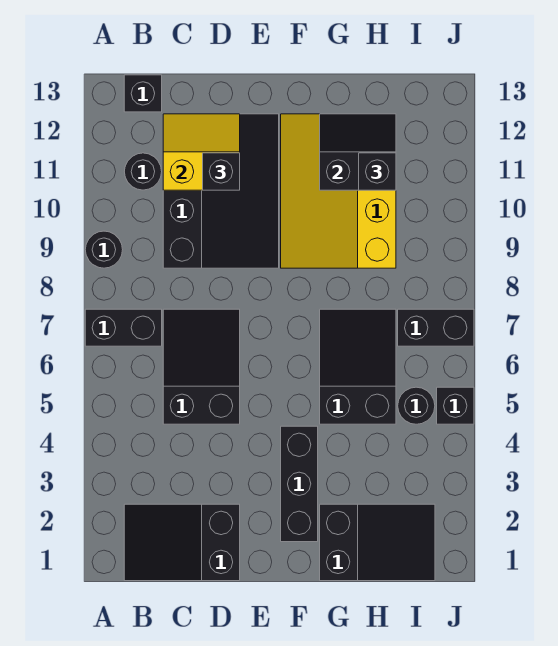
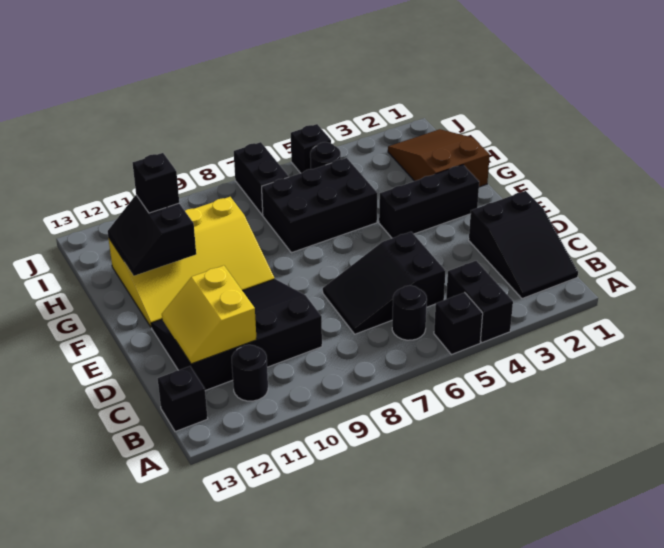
black brick A7:B7 level 1 -> black brick A4:B4 level 1
black round brick A9 level 1 -> black round brick B6 level 1
black brick D11 level 3 -> black brick A5 level 1
black slope G1:I2 level 1 top G -> brown slope G1:I2 level 1 top G
black slope G5:H7 level 1 top 5 -> black brick G5:H7 level 1

